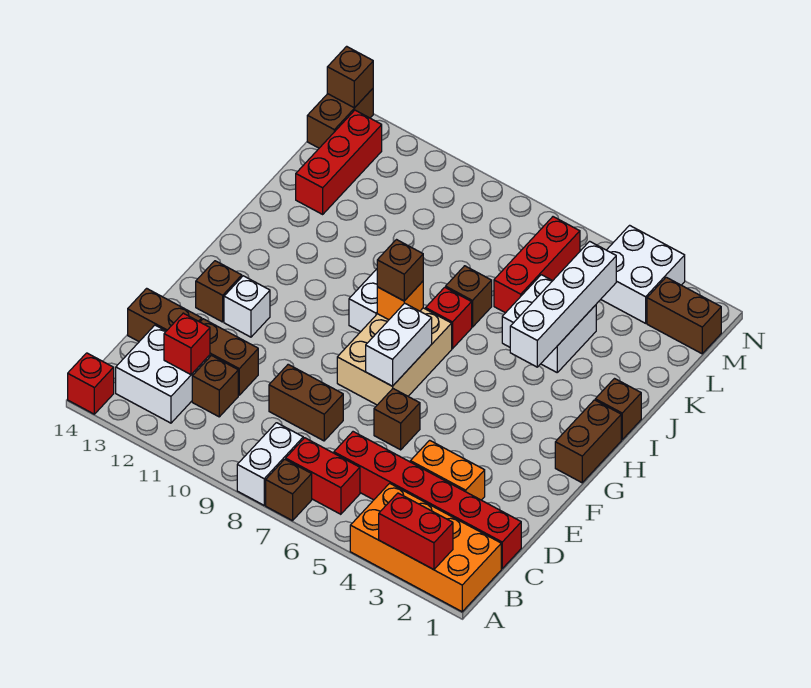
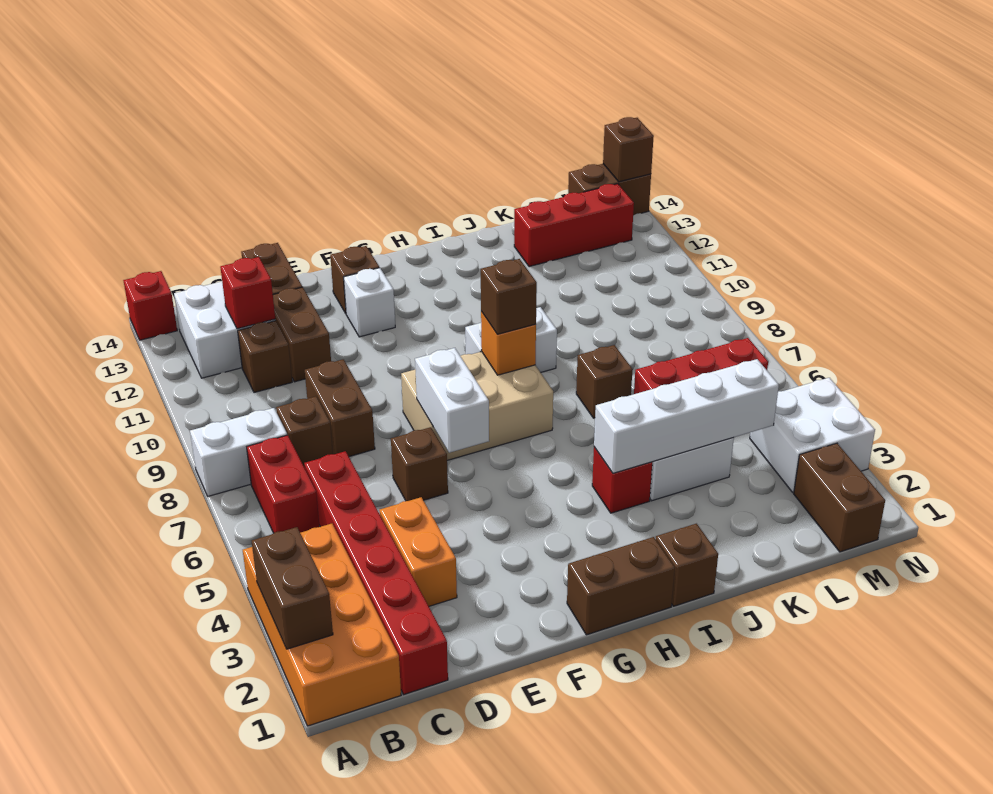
red brick A2:A3 level 2 -> brown brick A2:A3 level 2
brown brick A7 level 1 -> brown brick C8 level 1
white brick F7:G7 level 2 -> white brick F6:F7 level 2
red brick I7 level 1 -> red brick I4 level 1

